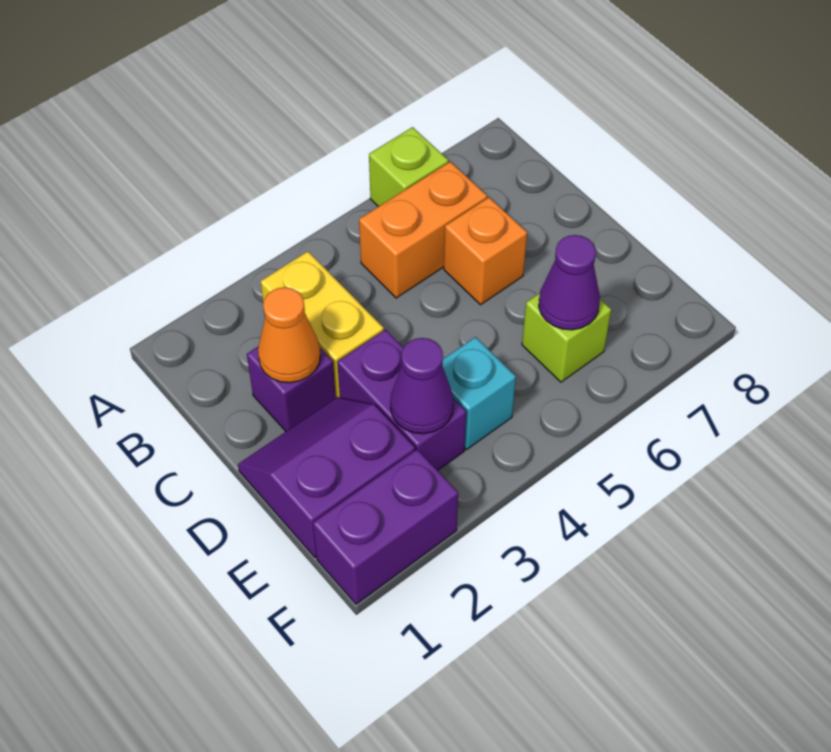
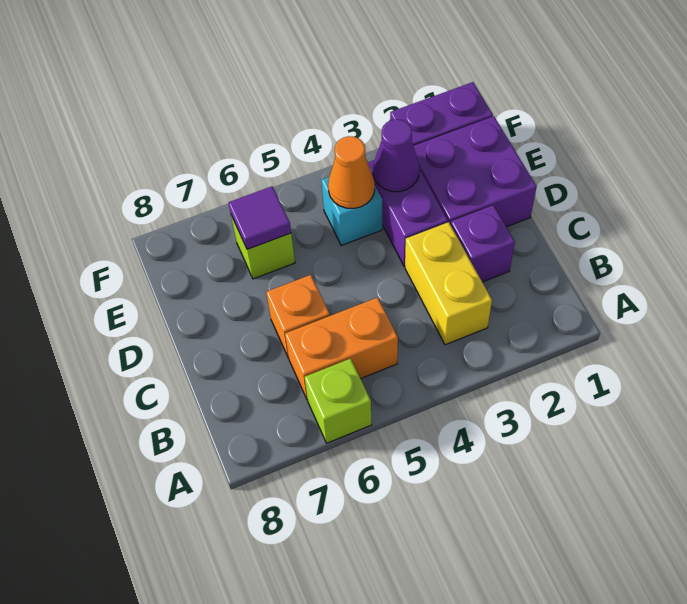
orange cone C2 level 2 -> orange cone E4 level 2
purple slope D1:E2 level 1 top E -> purple brick D1:E2 level 1
purple cone E6 level 2 -> purple tile E6 level 2

